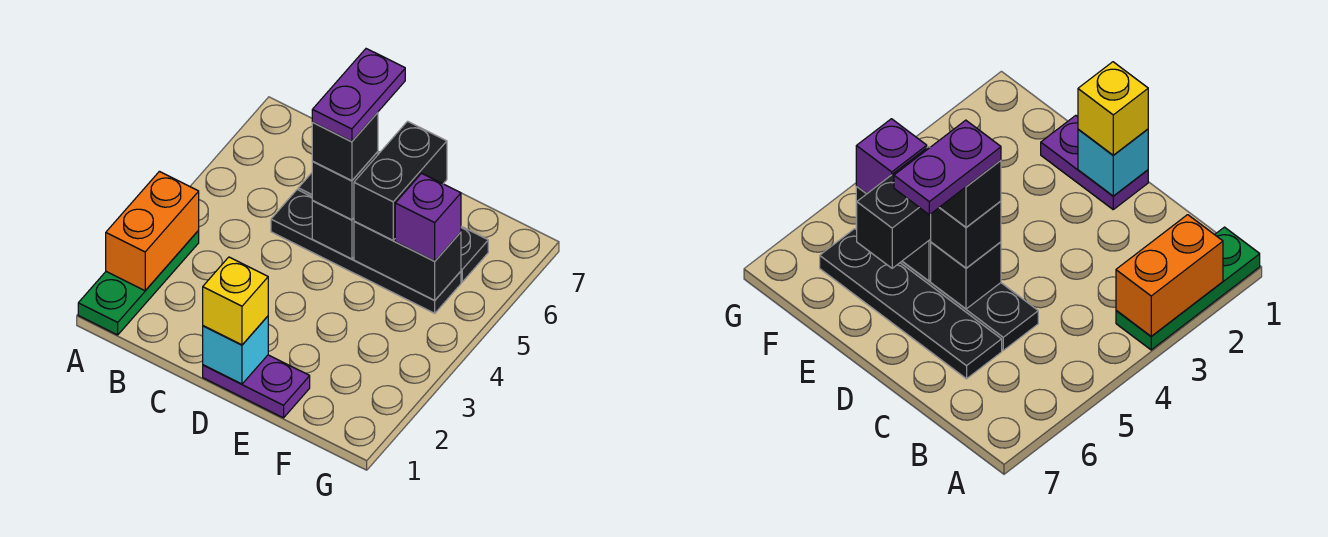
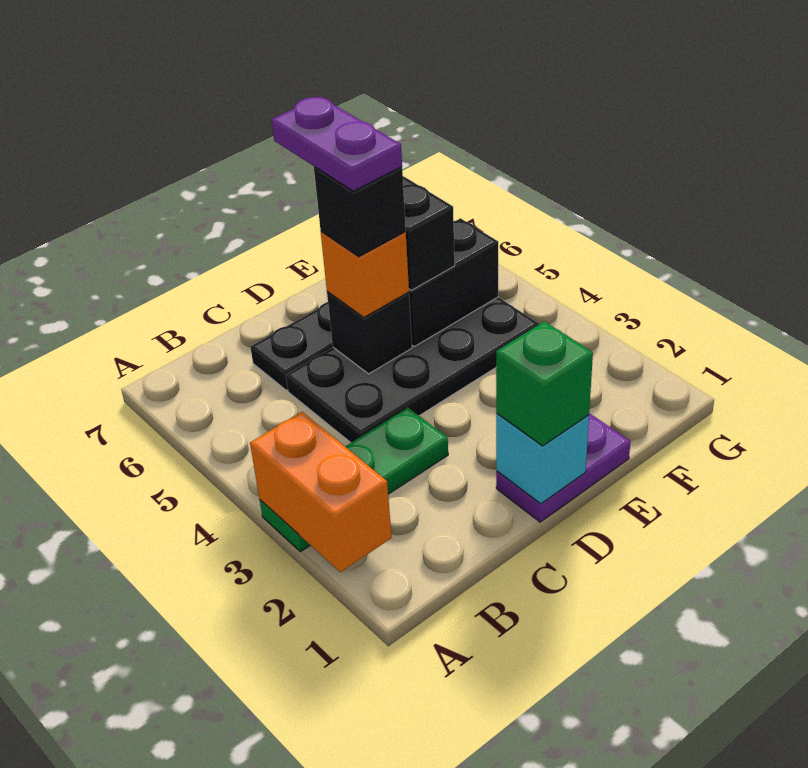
green plate A1:A3 level 1 -> green plate A3:C3 level 1
black plate C5:F5 level 1 -> black plate C4:F5 level 1
yellow brick D1 level 3 -> green brick D1 level 3
black brick D5 level 3 -> orange brick D5 level 3
purple brick F5 level 3 -> none

